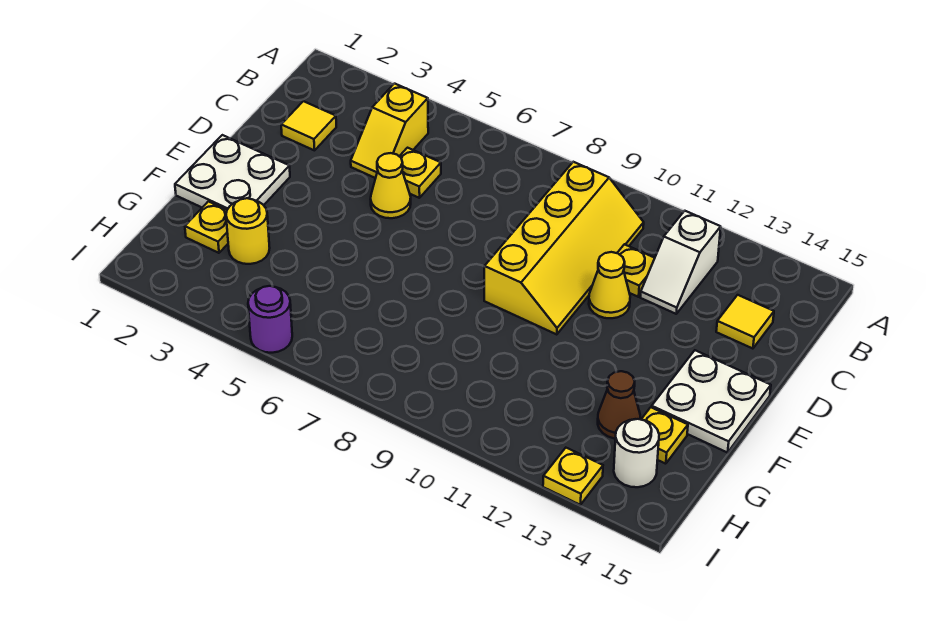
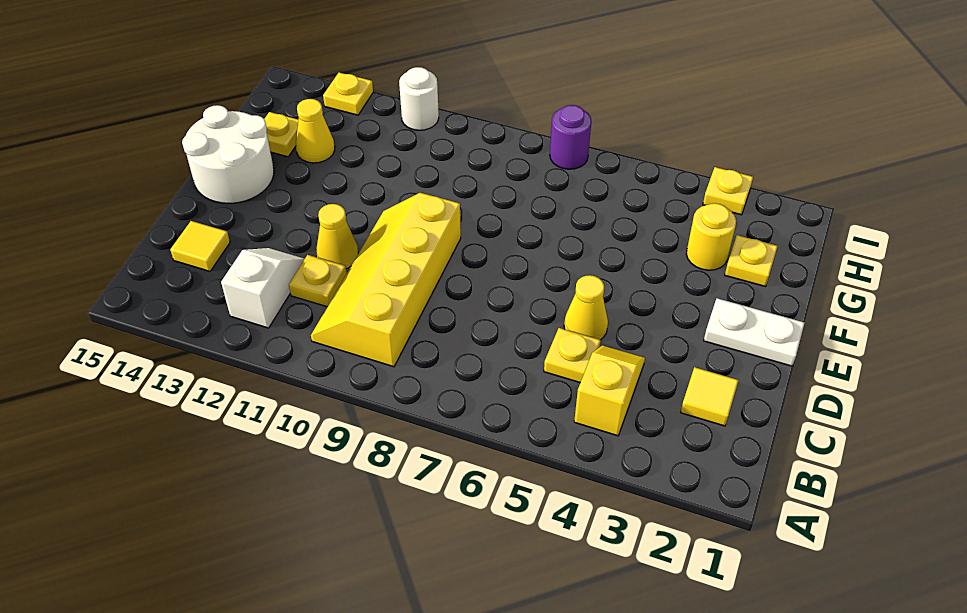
white plate E1:F2 level 1 -> white plate E1:E2 level 1
white plate E14:F15 level 1 -> white round brick E14:F15 level 1
brown cone G13 level 1 -> yellow cone G13 level 1
white round brick H14 level 1 -> white round brick I11 level 1
none -> yellow plate I3 level 1
purple round brick I5 level 1 -> purple round brick I7 level 1

